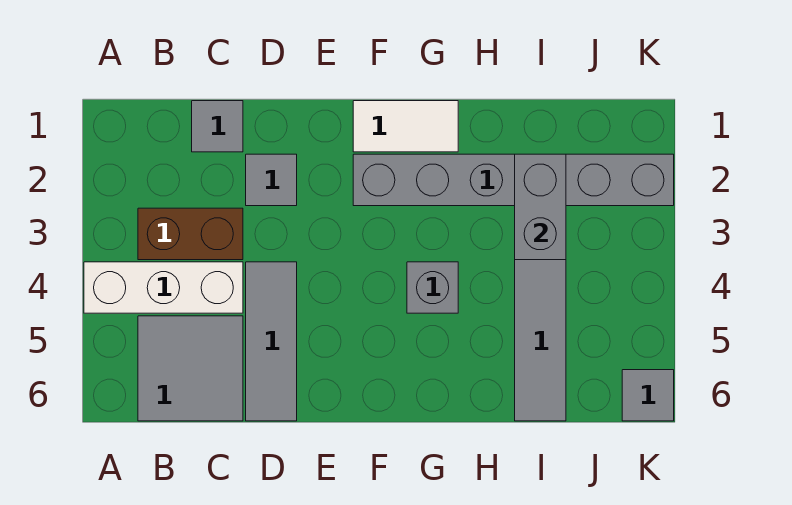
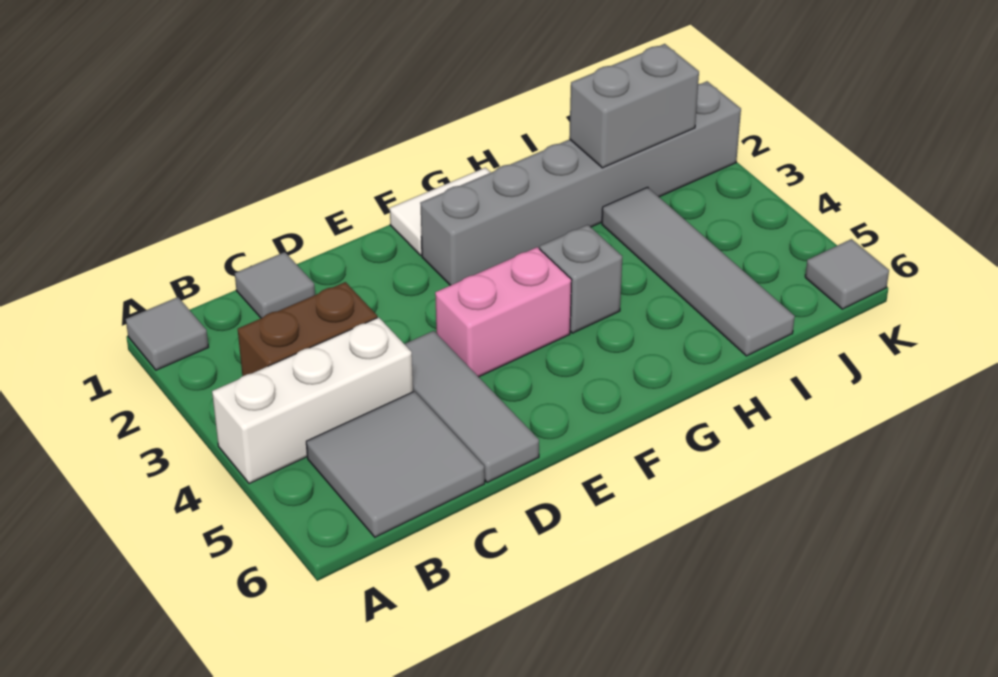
grey tile D2 level 1 -> grey tile A1 level 1
none -> pink brick E4:F4 level 1
grey brick I2:I3 level 2 -> grey brick I2:J2 level 2

